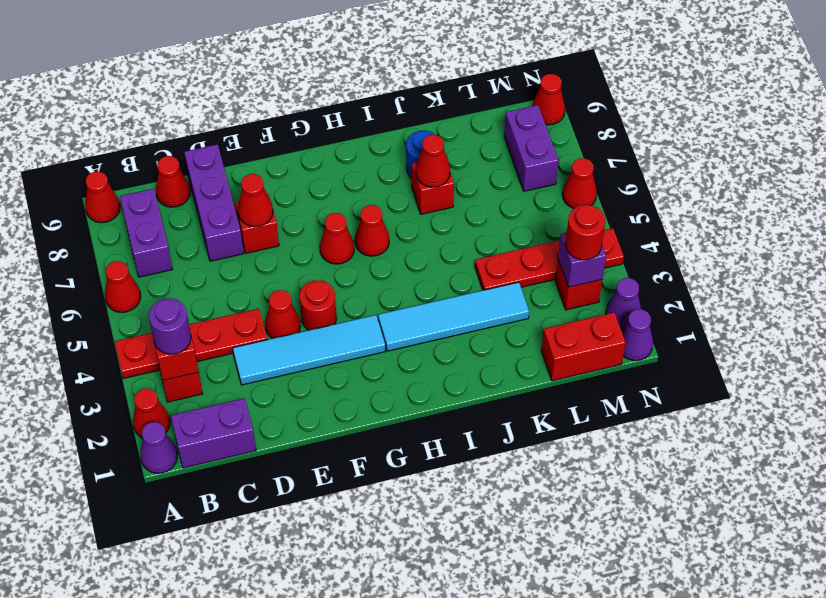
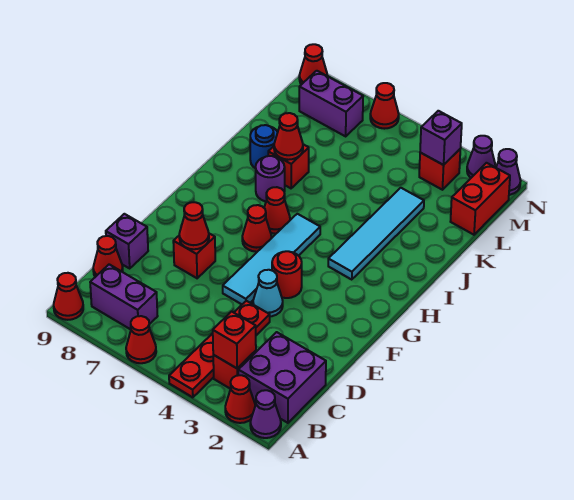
purple brick B1:C1 level 1 -> purple brick B1:C2 level 1
purple round brick B3 level 3 -> purple round brick I7 level 1
cyan tile D3:G3 level 1 -> cyan tile E5:H5 level 1
purple brick D7:D9 level 1 -> purple brick D9 level 1
red cone E4 level 1 -> cyan cone E4 level 1
red plate K4:N4 level 1 -> none
red round brick M3 level 3 -> none

